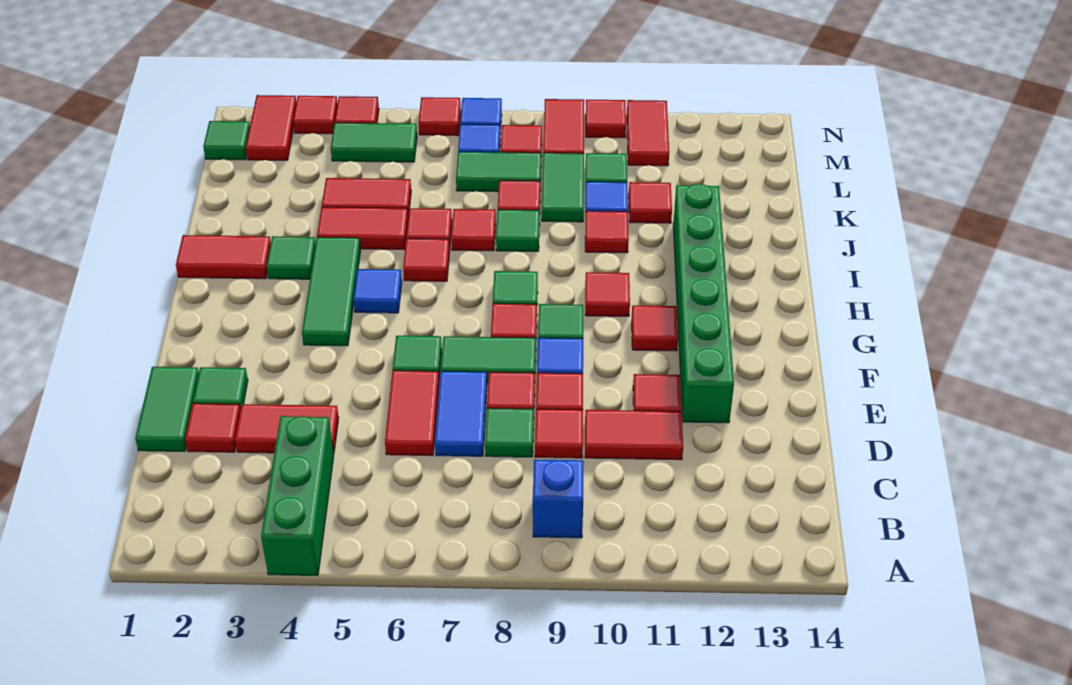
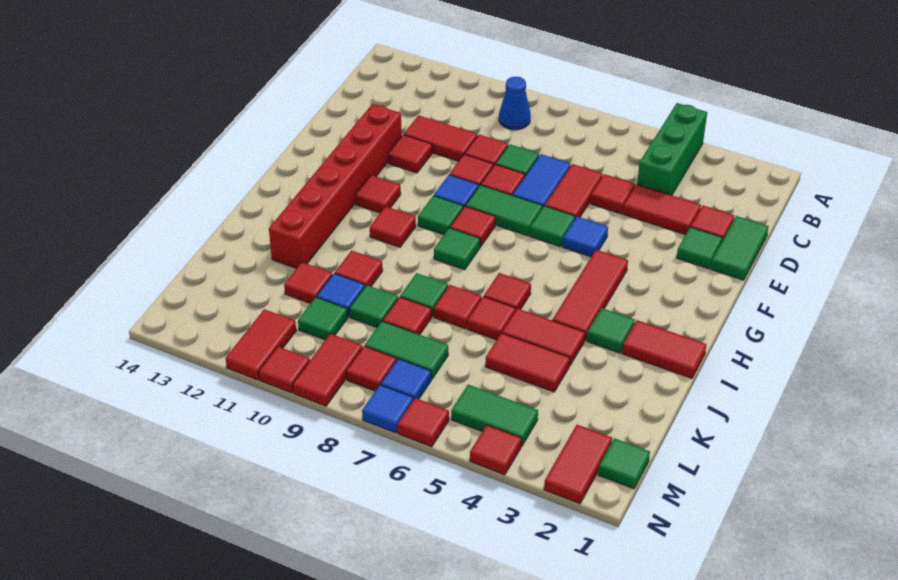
blue brick B9 level 1 -> blue cone B9 level 1
green brick E12:J12 level 1 -> red brick E12:J12 level 1
green tile G4:I4 level 1 -> red tile G4:I4 level 1
blue tile H5 level 1 -> blue tile F5 level 1
green tile K9:L9 level 1 -> green tile K9 level 1
red tile N3 level 1 -> red tile D5 level 1

